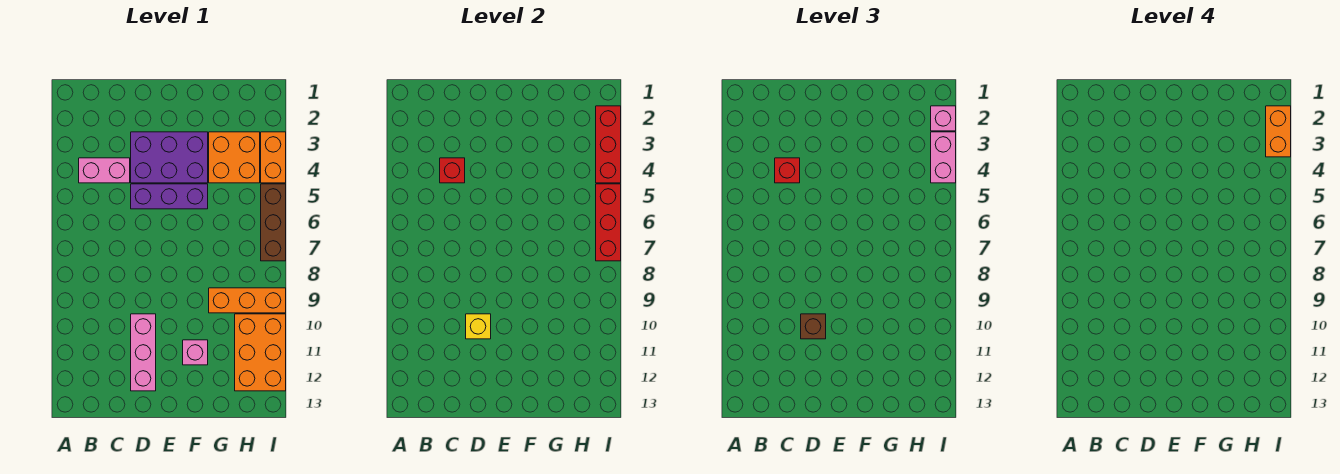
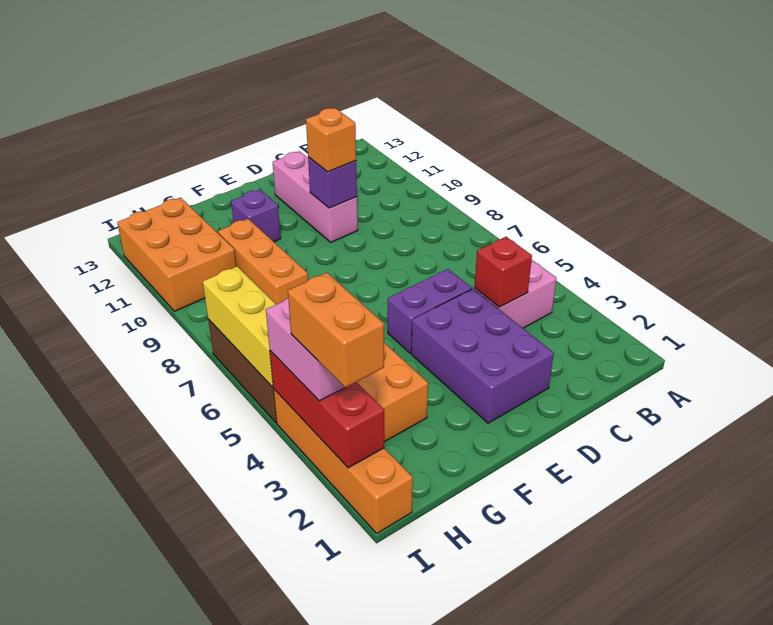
red brick C4 level 3 -> none
purple brick D3:F4 level 1 -> purple brick D2:E4 level 1
purple brick D5:F5 level 1 -> purple brick D5:E5 level 1
yellow brick D10 level 2 -> purple brick D10 level 2
brown brick D10 level 3 -> orange brick D10 level 3
pink brick F11 level 1 -> purple brick F11 level 1
orange brick G9:I9 level 1 -> orange brick G8:G10 level 1
pink brick I2 level 3 -> none
orange brick I3:I4 level 1 -> orange brick I1:I4 level 1
red brick I5:I7 level 2 -> yellow brick I5:I7 level 2

